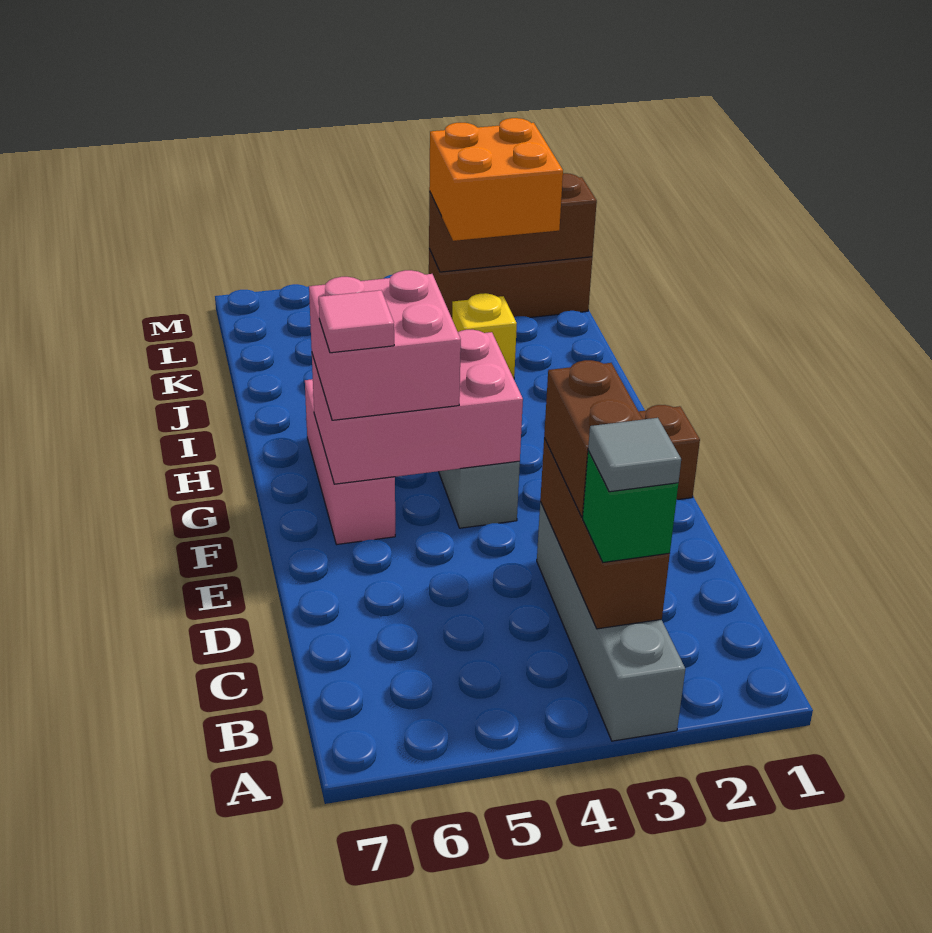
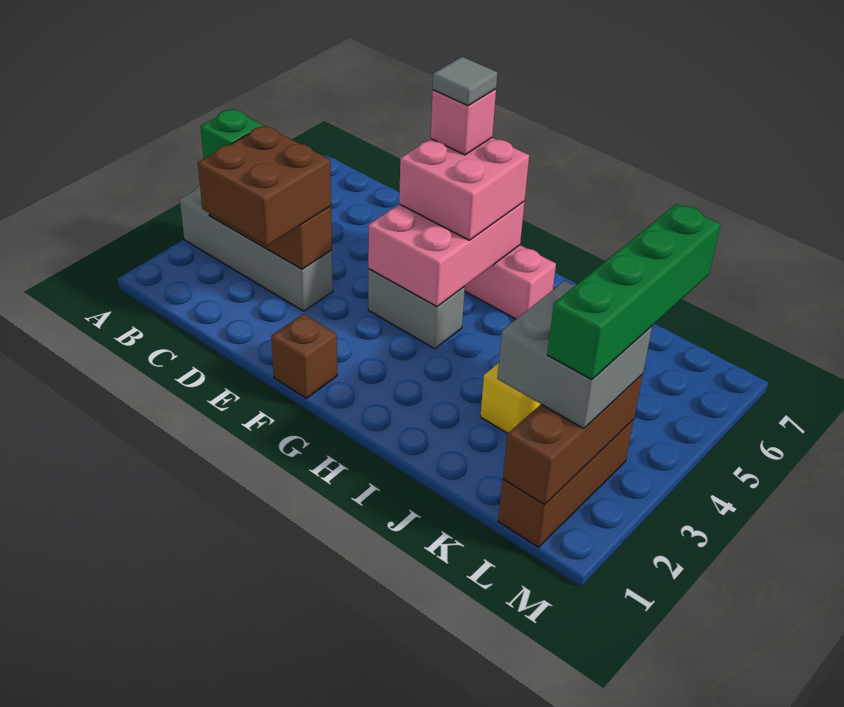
grey tile B3 level 4 -> grey tile F6 level 5
brown brick C3:D3 level 3 -> brown brick C2:D3 level 3
pink tile F6 level 4 -> pink brick F6 level 4
orange brick K2:L3 level 3 -> grey brick K2:L3 level 3
none -> green brick L2:L5 level 4

